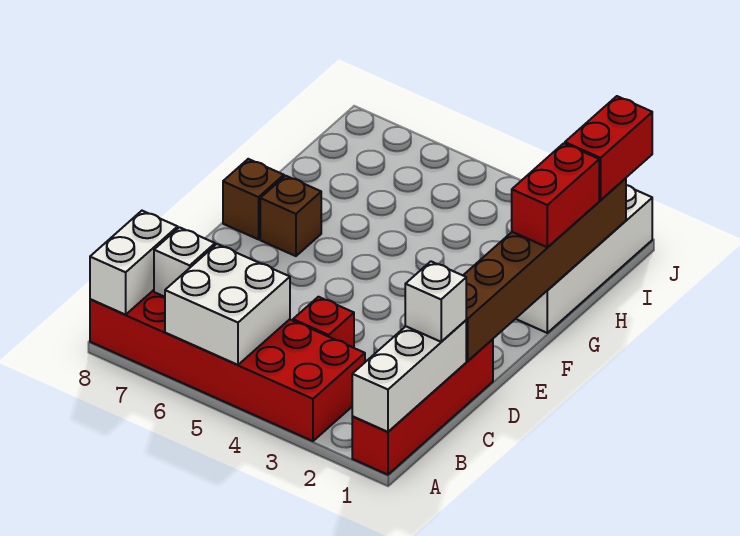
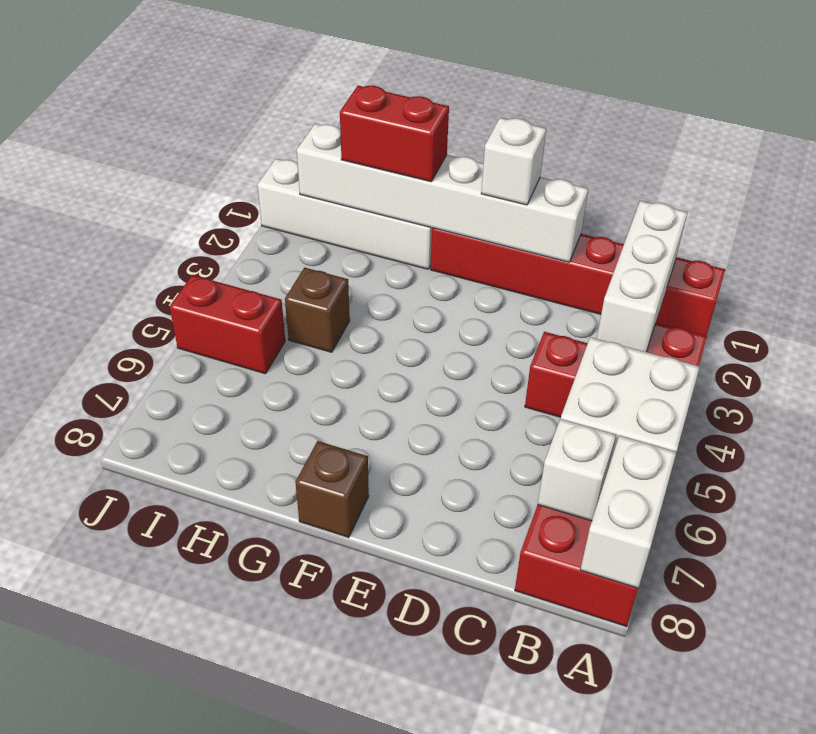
red brick A1:D1 level 1 -> red brick A1:F1 level 1
white brick A1:C1 level 2 -> white brick B1:B3 level 2
white brick A8:B8 level 2 -> white brick A7:A8 level 2
white brick C1 level 3 -> white brick E1 level 3
brown brick D1:I1 level 2 -> white brick D1:I1 level 2
brown brick F7 level 1 -> brown brick H4 level 1
red brick I1:J1 level 3 -> red brick I5:J5 level 1

